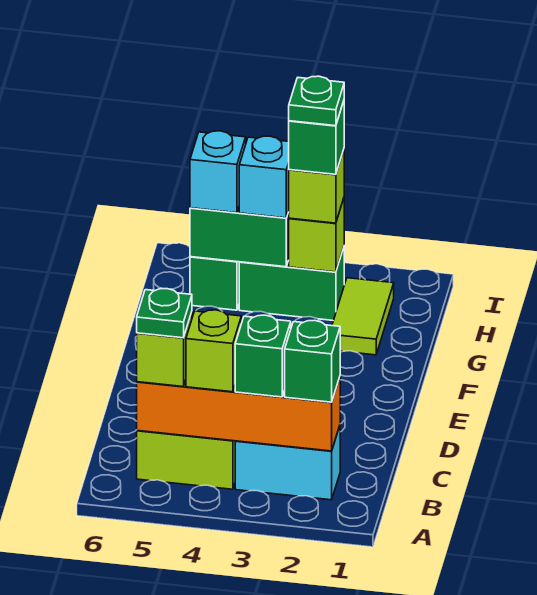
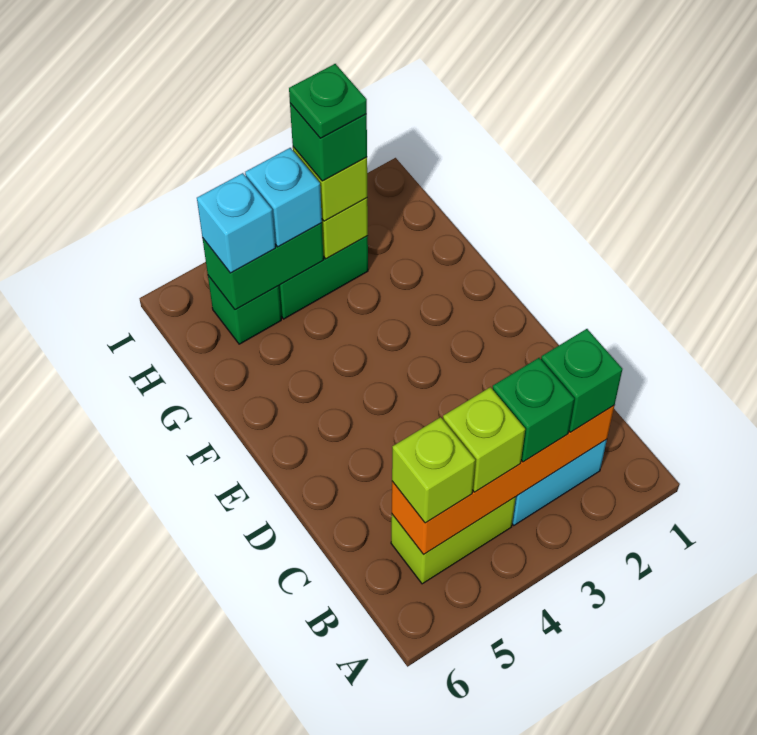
green plate B5 level 4 -> none
lime tile G2:H2 level 1 -> none

